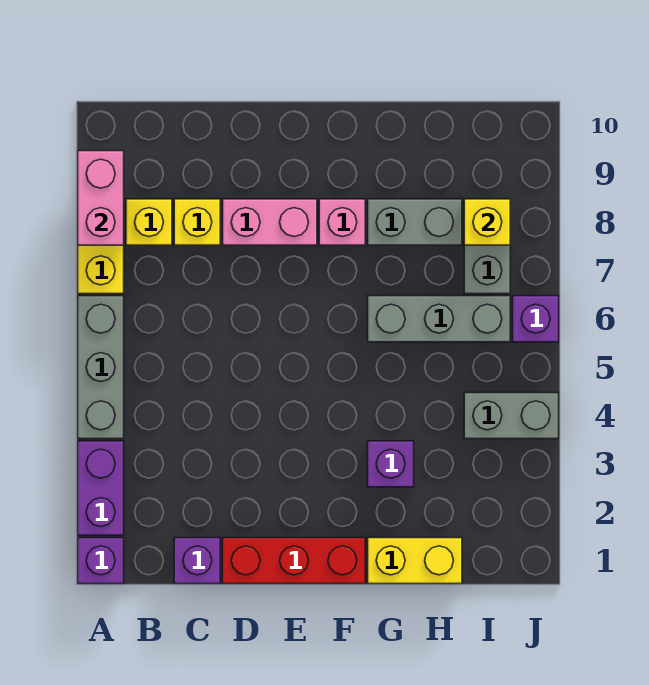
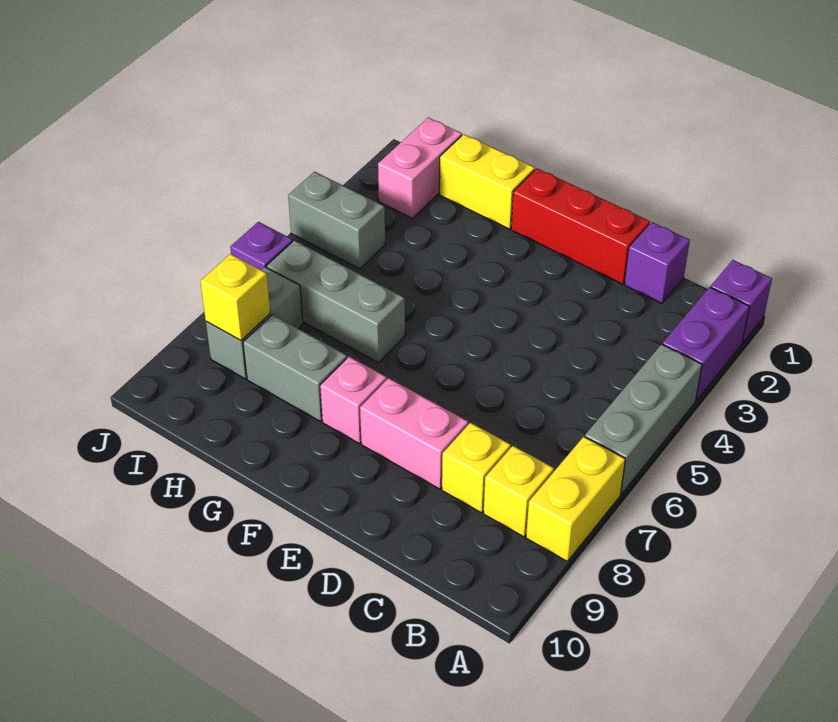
pink brick A8:A9 level 2 -> pink brick I1:I2 level 1
purple brick G3 level 1 -> none

